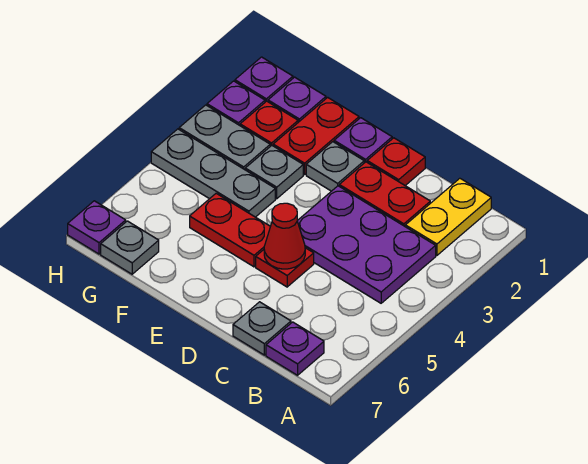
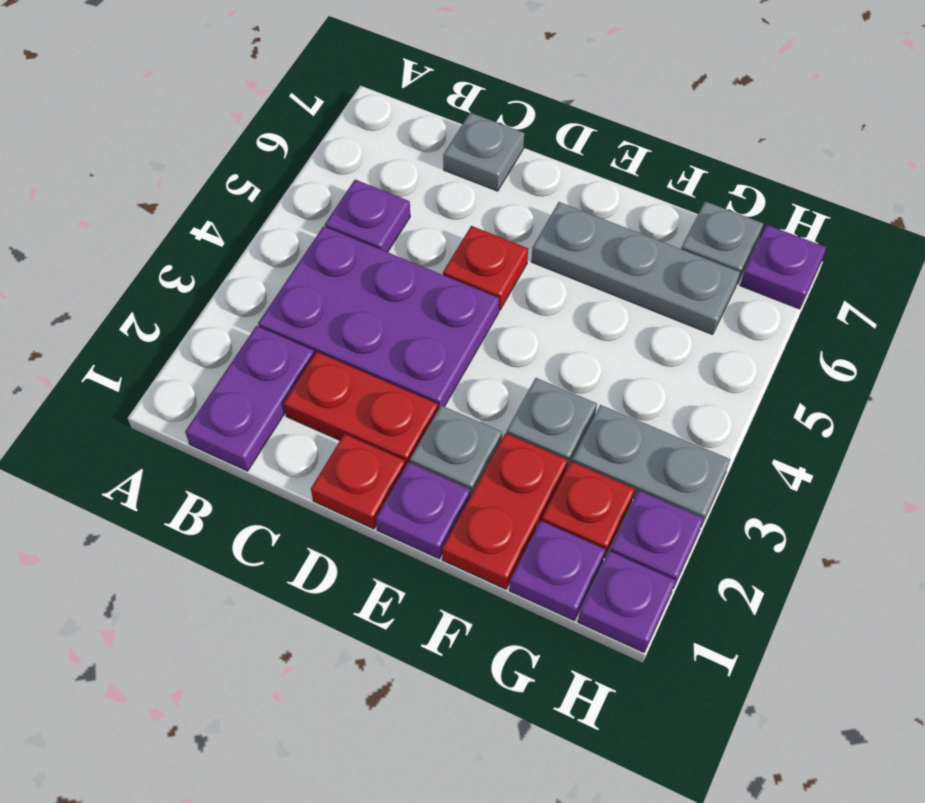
yellow plate B1:B2 level 1 -> purple plate B1:B2 level 1
purple plate B7 level 1 -> purple plate B5 level 1
red cone D5 level 2 -> none
red plate E5:F5 level 1 -> none
grey plate F4:H4 level 1 -> grey plate E6:G6 level 1

